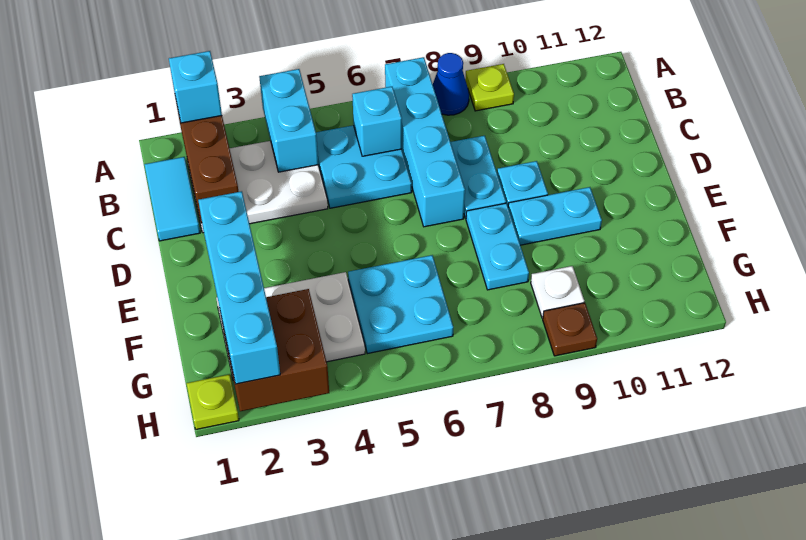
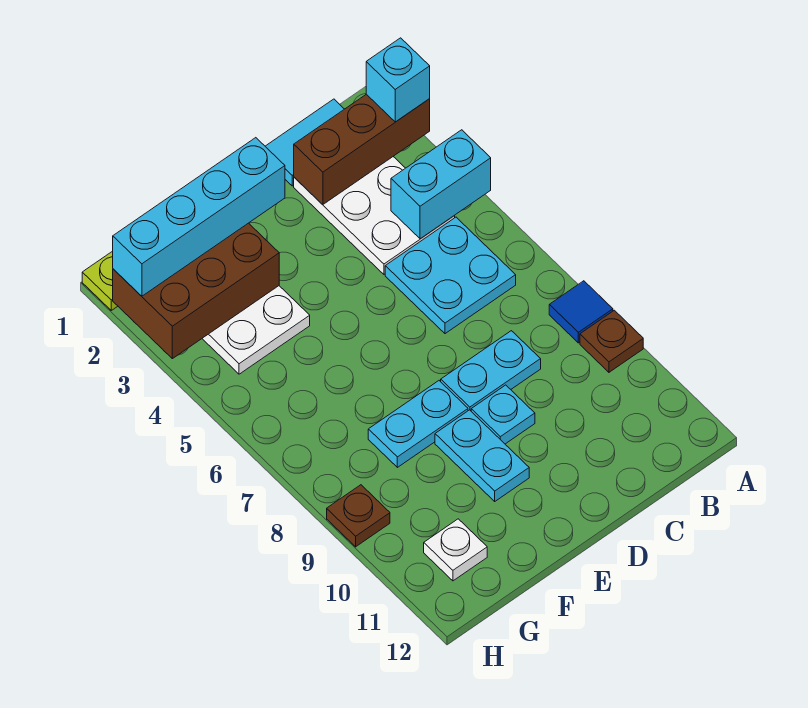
cyan brick A7:D7 level 1 -> none
blue cone A8 level 1 -> blue tile A8 level 1
lime plate A9 level 1 -> brown plate A9 level 1
cyan brick B6 level 2 -> none
cyan plate F5:G6 level 1 -> none
brown brick G2:H3 level 2 -> brown brick F2:H3 level 2
white plate G9 level 1 -> white plate G11 level 1

